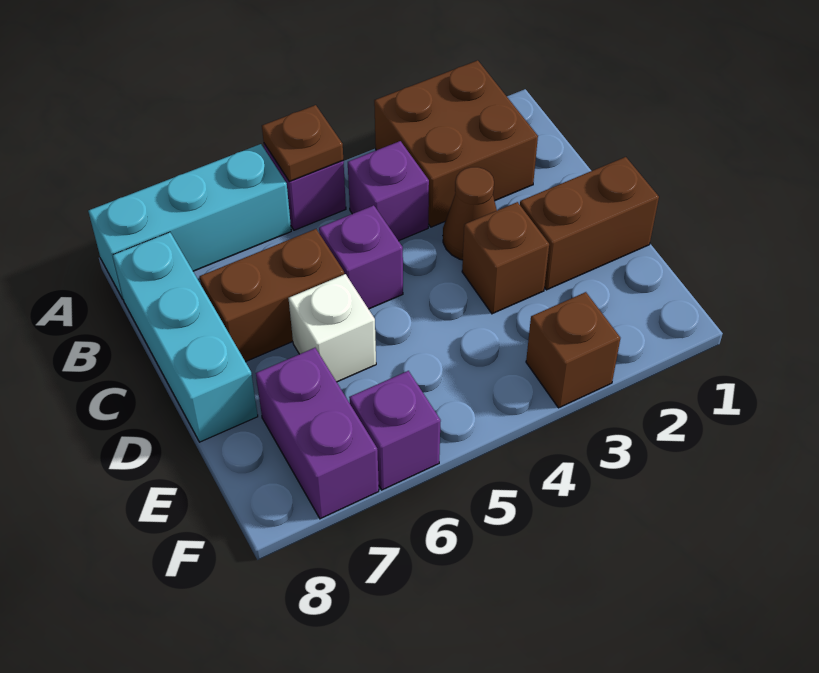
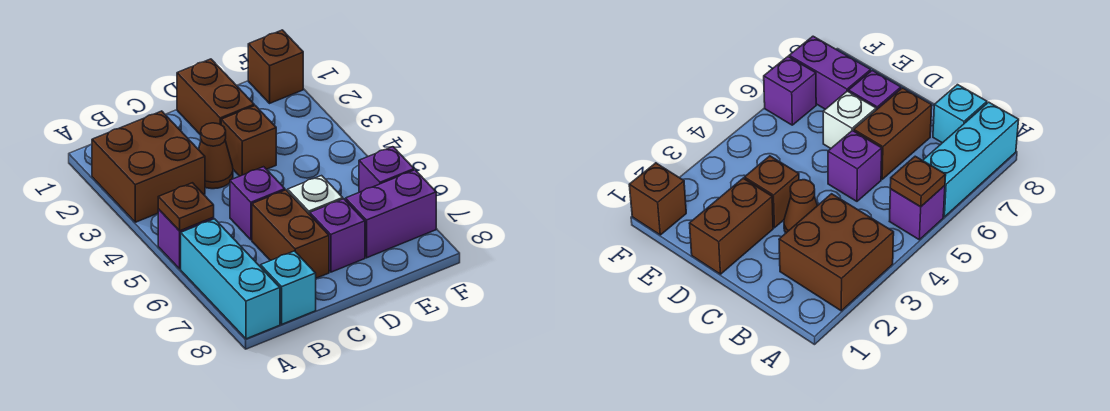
purple brick B4 level 1 -> purple brick D7 level 1
cyan brick B8:D8 level 1 -> cyan brick B8 level 1
brown brick F3 level 1 -> brown brick F1 level 1

